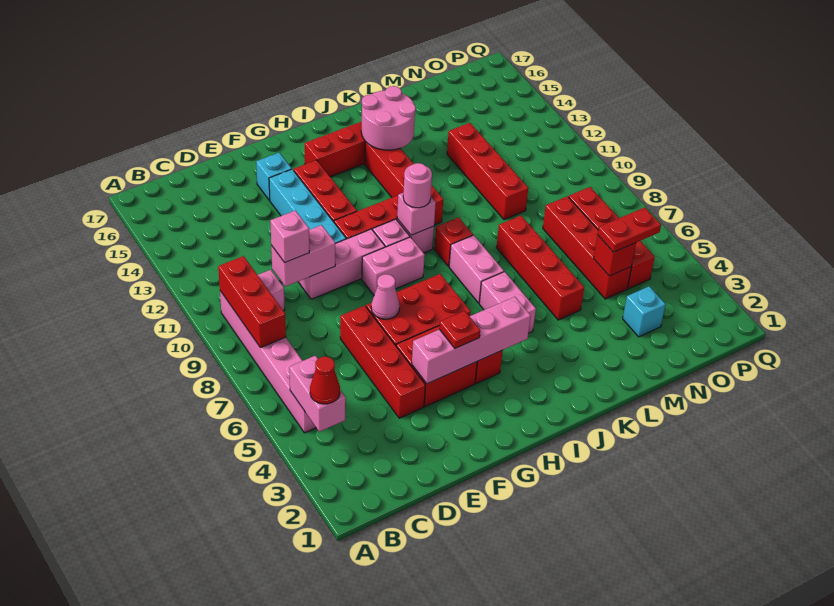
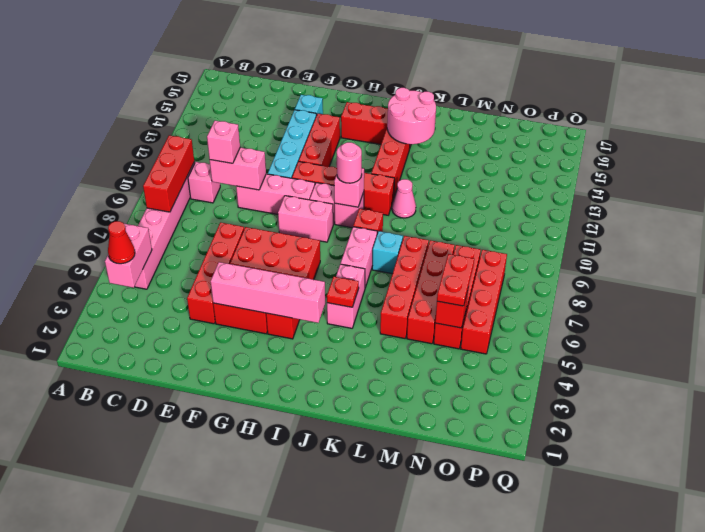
pink cone F7 level 2 -> pink cone K11 level 1
red plate G4 level 3 -> red plate J5 level 2
red brick M10:M13 level 1 -> red brick M5:M8 level 1
cyan brick N3 level 1 -> cyan brick K8 level 1
red plate N5:O5 level 3 -> red plate N5:N6 level 3

